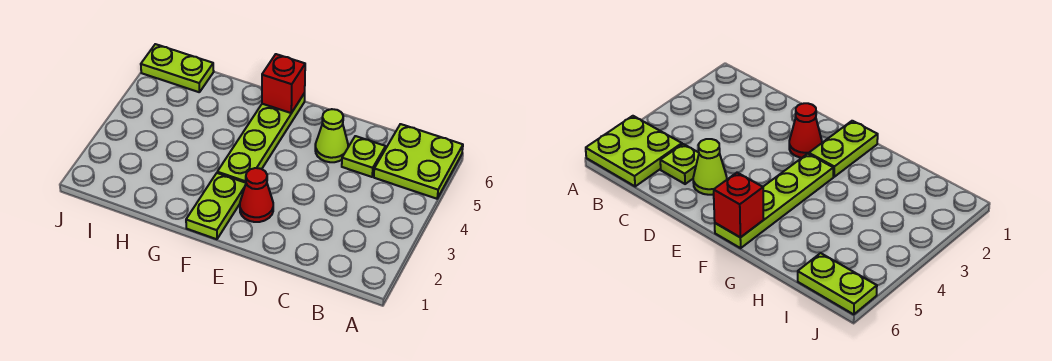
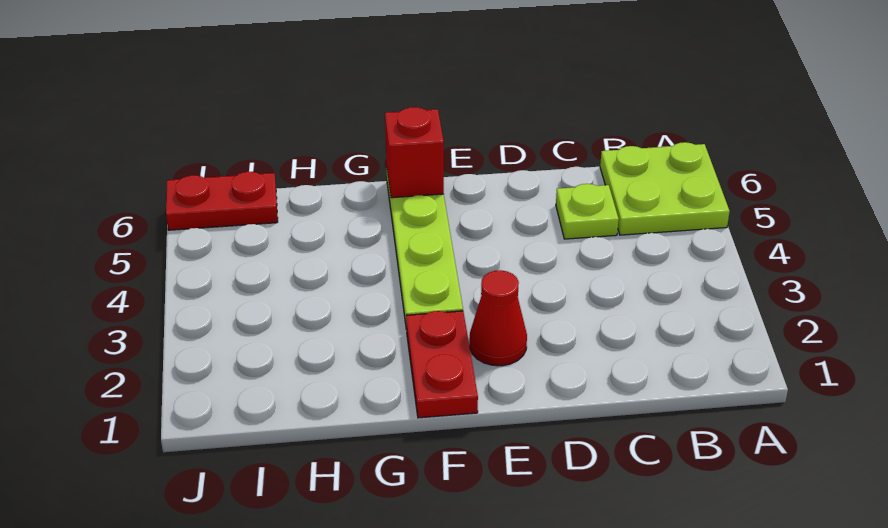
lime cone D5 level 1 -> none
lime plate F1:F2 level 1 -> red plate F1:F2 level 1
lime plate I6:J6 level 1 -> red plate I6:J6 level 1

